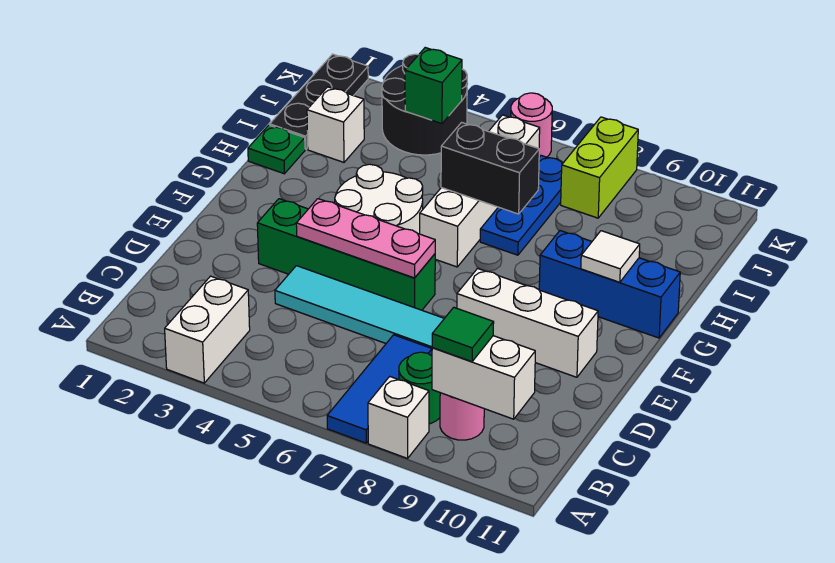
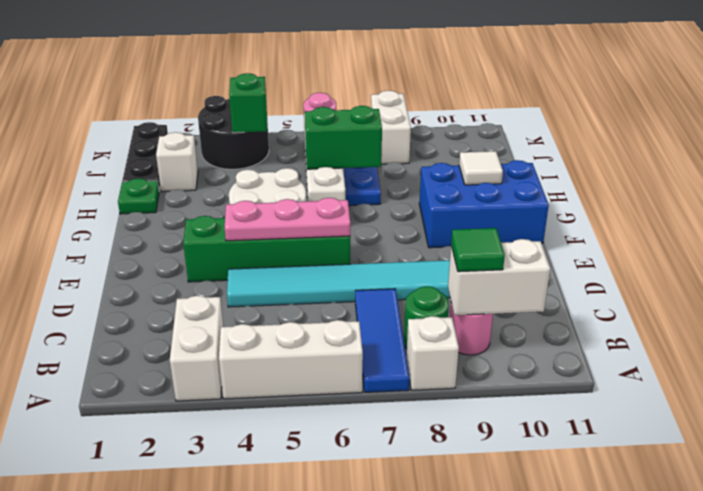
white brick E8:E10 level 1 -> white brick A4:A6 level 1
blue brick G9:G11 level 1 -> blue brick F9:G11 level 1
black brick H6:H7 level 2 -> green brick H6:H7 level 2
lime brick J8:K8 level 1 -> white brick J8:K8 level 1

